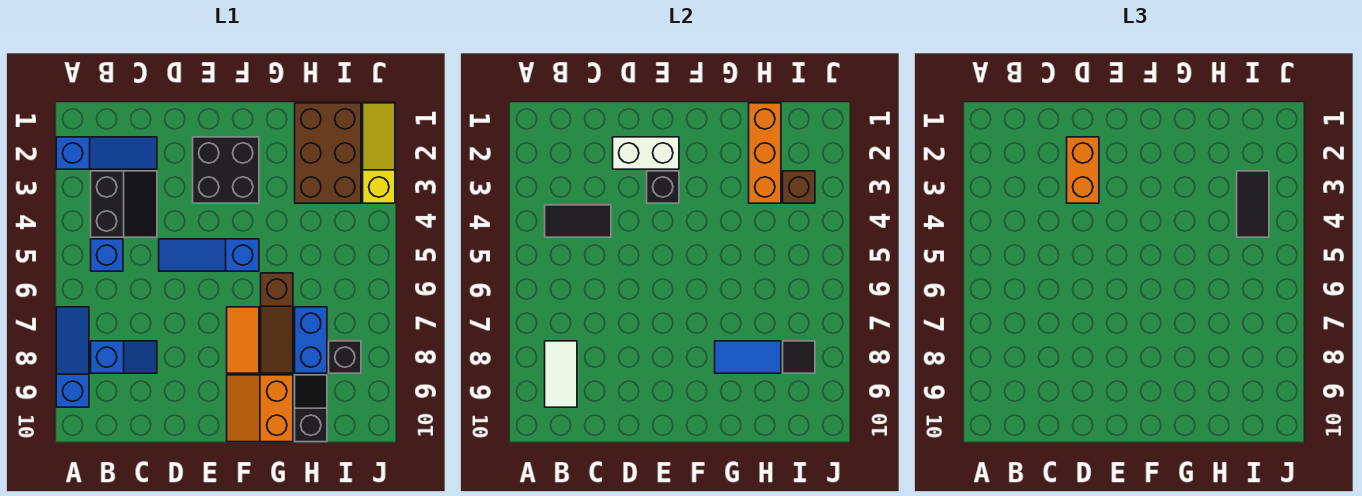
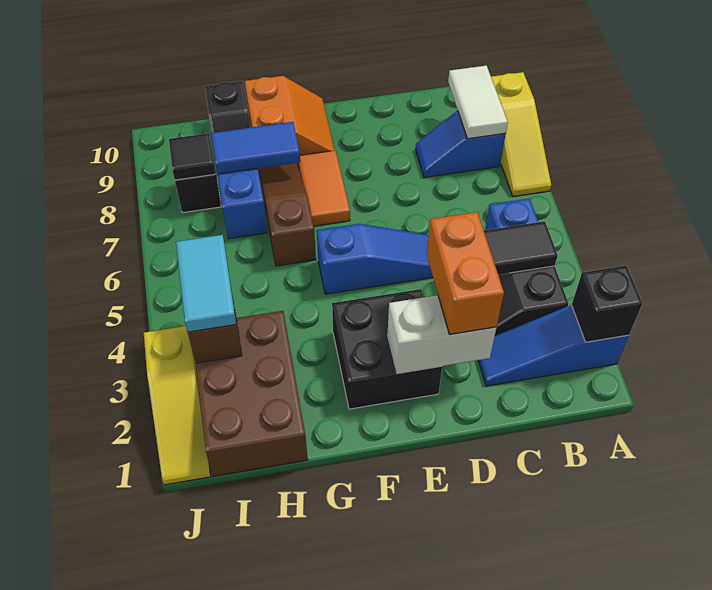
blue slope A7:A9 level 1 top 9 -> yellow slope A7:A9 level 1 top 9
black brick E3 level 2 -> black brick A2 level 2
orange brick H1:H3 level 2 -> none
black tile I3:I4 level 3 -> cyan tile I3:I4 level 3

